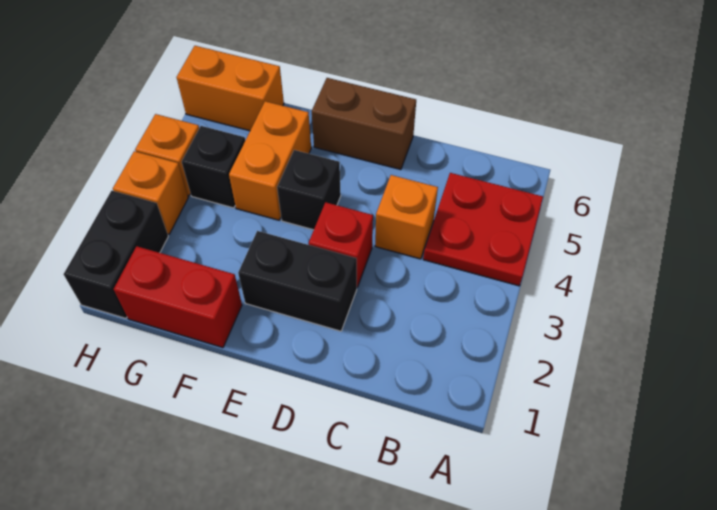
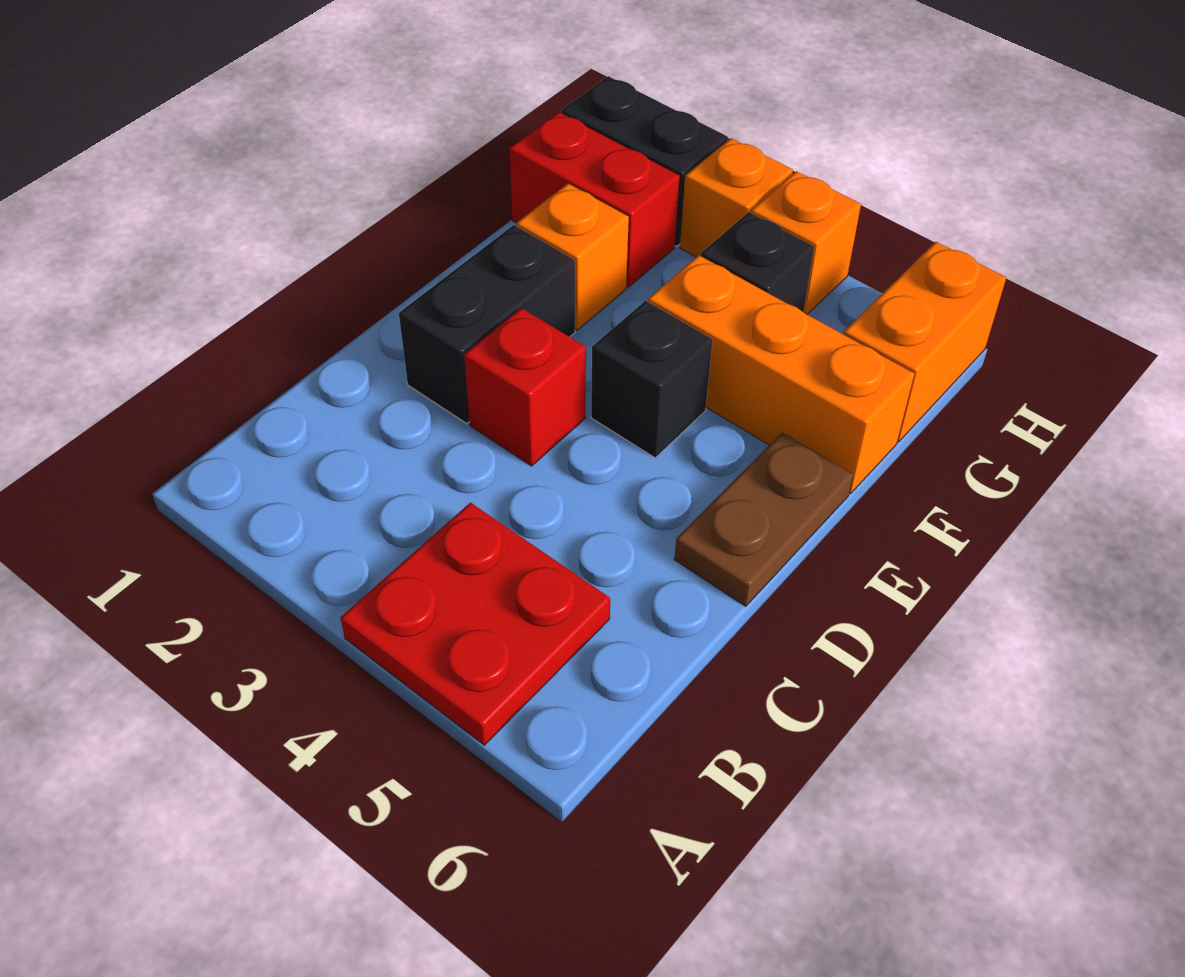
orange brick C4 level 1 -> orange brick F2 level 1
brown brick D6:E6 level 1 -> brown plate D6:E6 level 1
red brick F1:G1 level 1 -> red brick G1:G2 level 1
orange brick F4:F5 level 1 -> orange brick F4:F6 level 1

